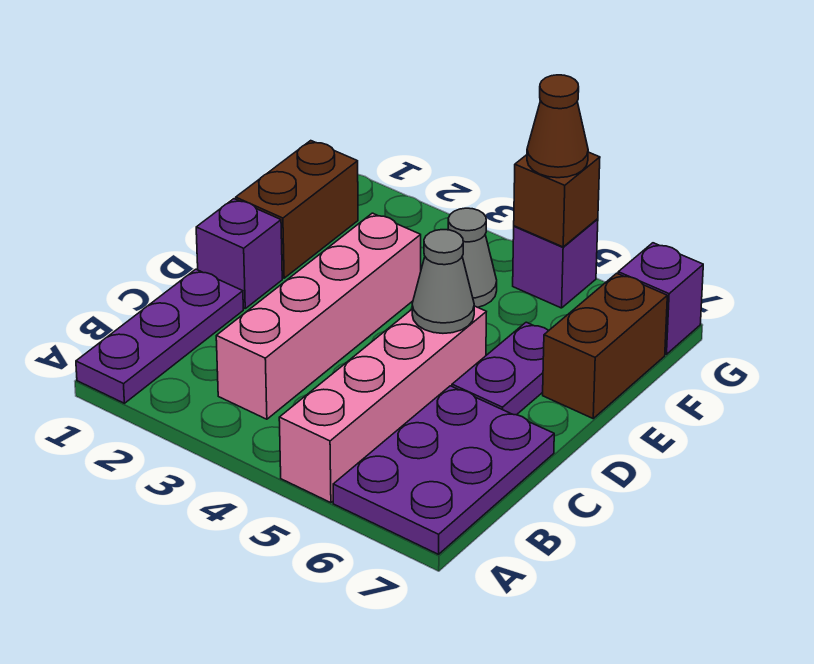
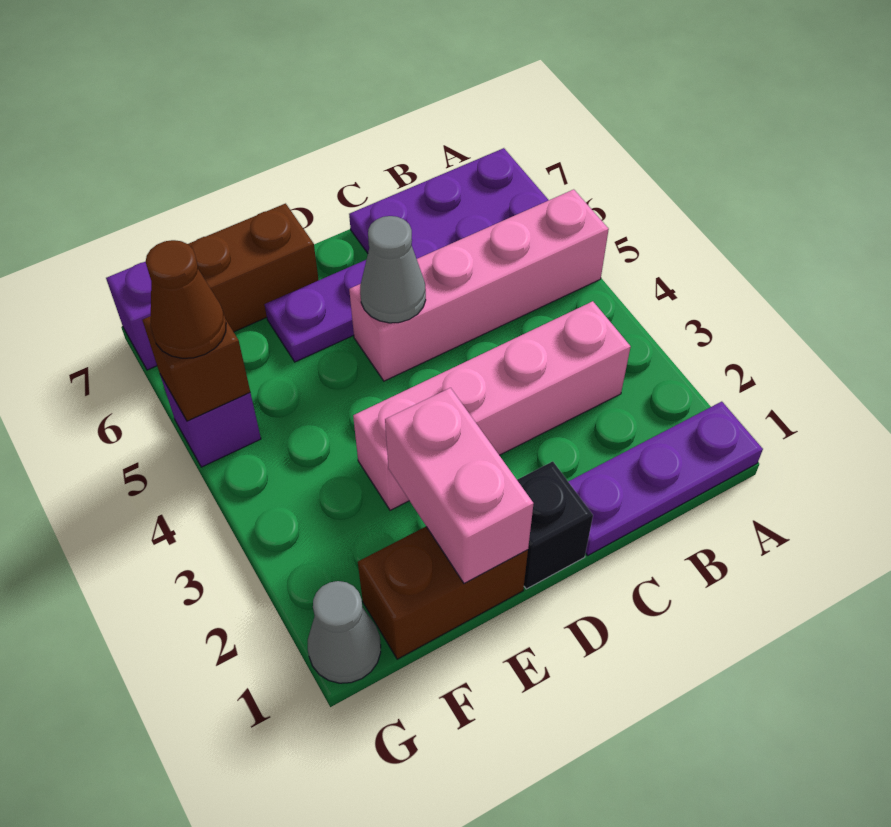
purple brick D1 level 1 -> black brick D1 level 1
none -> pink brick E1:E2 level 2
grey cone F4 level 1 -> grey cone G1 level 1

